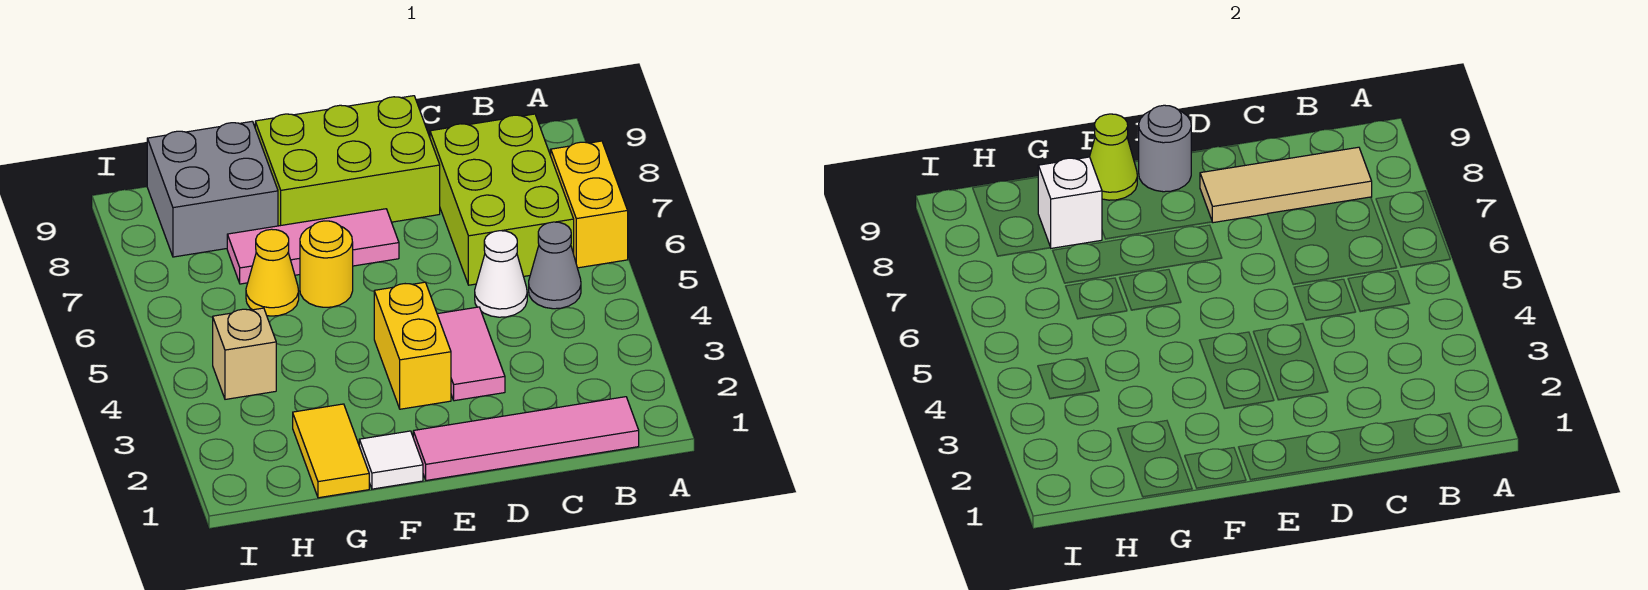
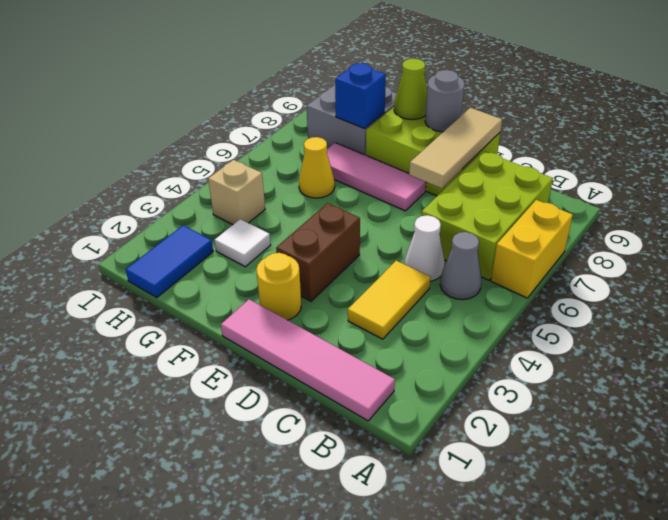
tan tile B8:D8 level 2 -> tan tile D7:D9 level 2
pink tile D3:D4 level 1 -> none
yellow brick E3:E4 level 1 -> brown brick E3:E4 level 1
white tile F1 level 1 -> white tile G3 level 1
yellow round brick F6 level 1 -> yellow round brick E2 level 1
yellow tile G1:G2 level 1 -> yellow tile C3:C4 level 1
white brick G8 level 2 -> blue brick G8 level 2
none -> blue tile H1:H2 level 1

